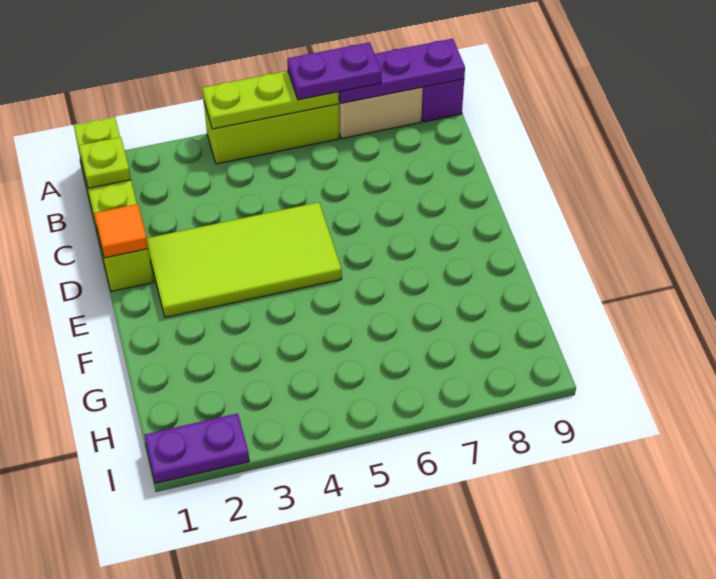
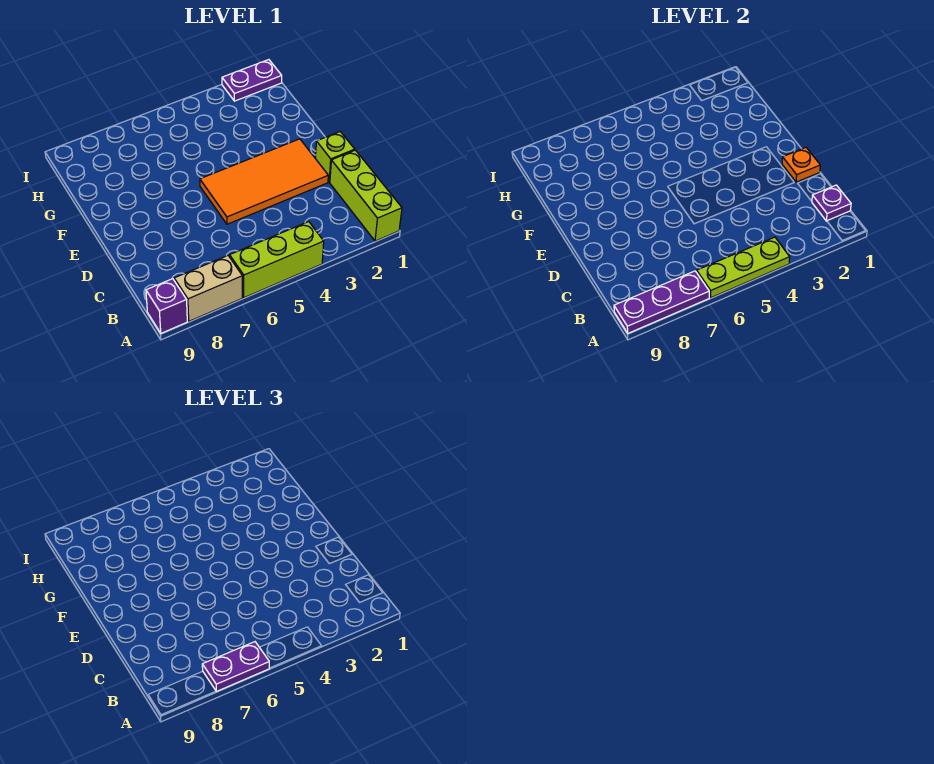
lime plate B1 level 2 -> purple plate B1 level 2
orange tile D1 level 2 -> orange plate D1 level 2
lime tile D2:E5 level 1 -> orange tile D2:E5 level 1

